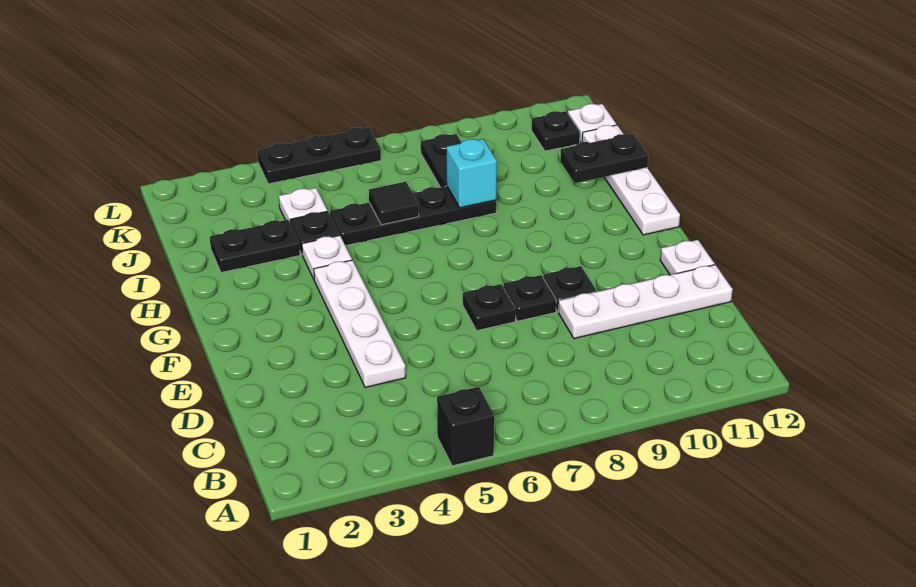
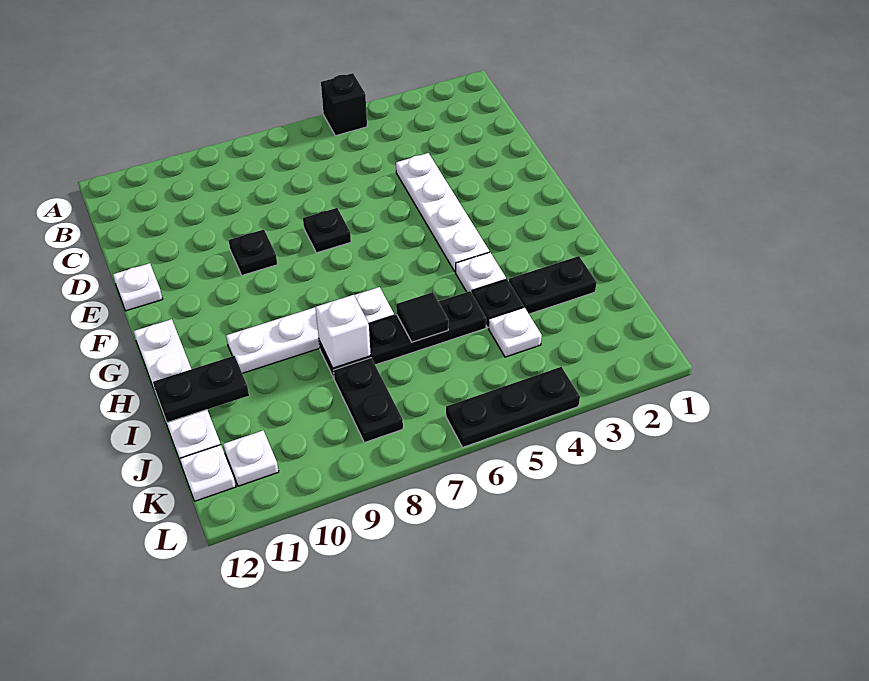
white plate D9:D12 level 1 -> white plate H7:H10 level 1
black plate E8 level 1 -> none
cyan brick I8 level 2 -> white brick I8 level 2
black plate K11 level 1 -> white plate K11 level 1

